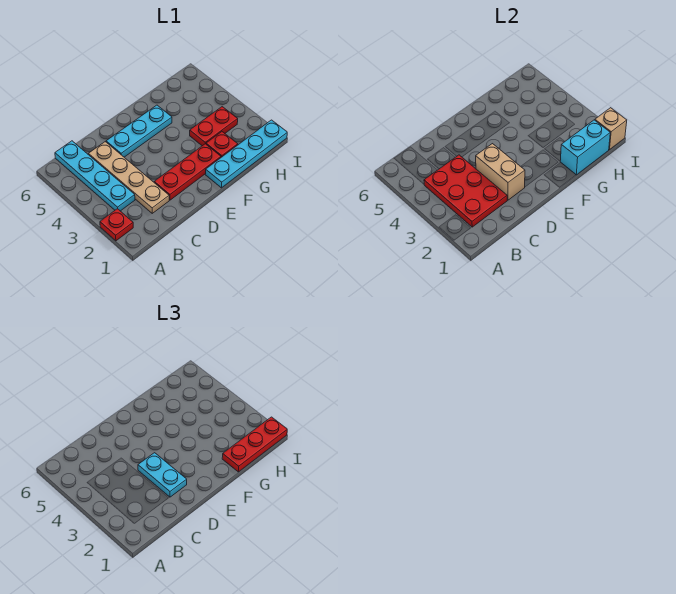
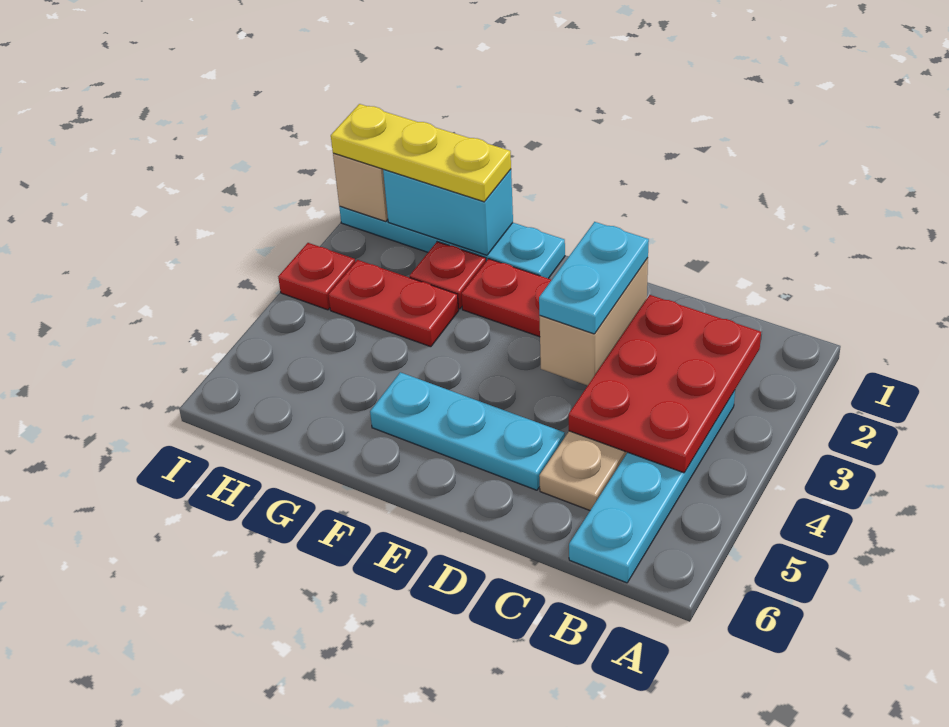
red plate A2 level 1 -> red plate I3 level 1
red plate G1:I1 level 3 -> yellow plate G1:I1 level 3

